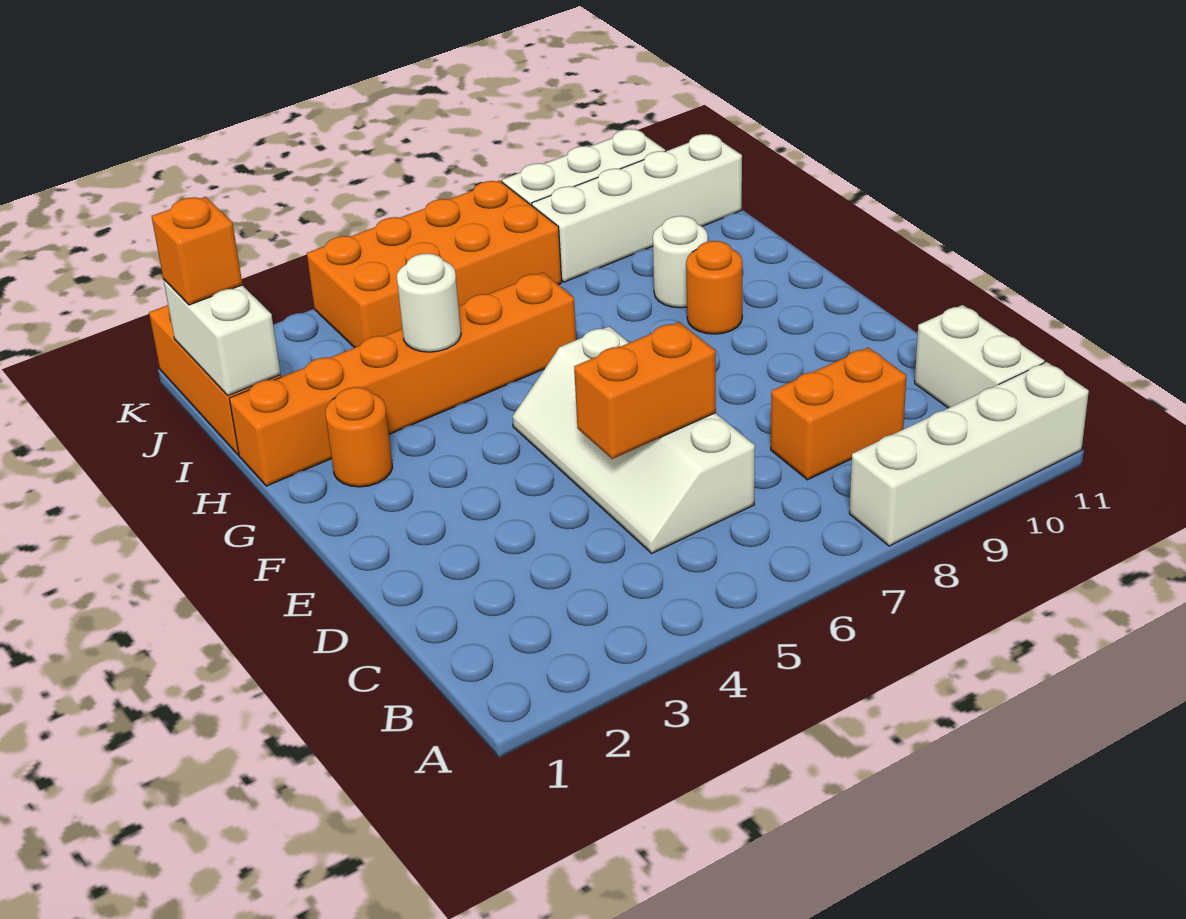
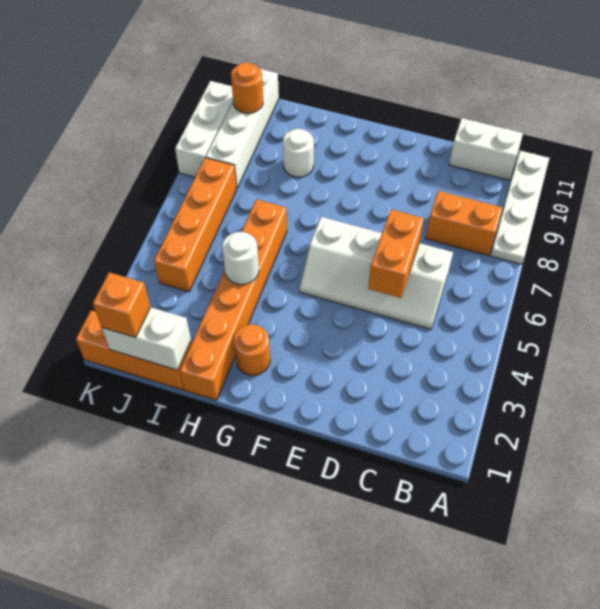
white brick A8:A11 level 1 -> white plate A8:A11 level 1
orange brick C8:C9 level 1 -> orange brick B8:C8 level 1
orange round brick G9 level 1 -> orange round brick J10 level 2
orange brick J4:K7 level 1 -> orange brick J4:J7 level 1

